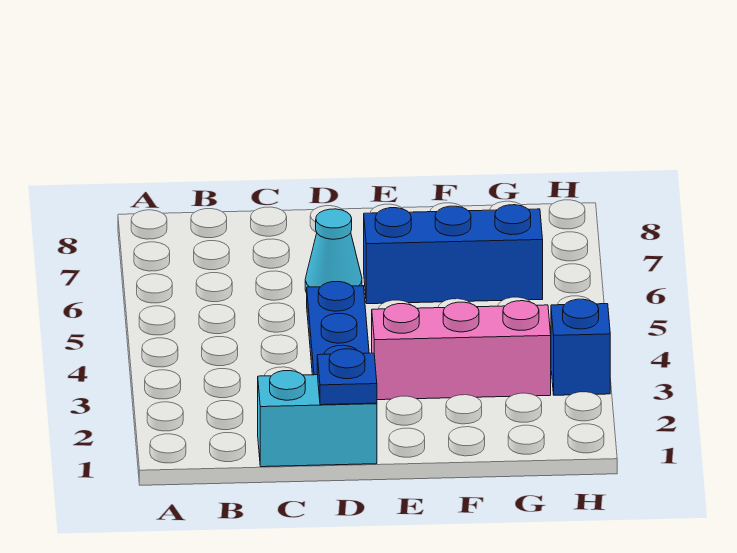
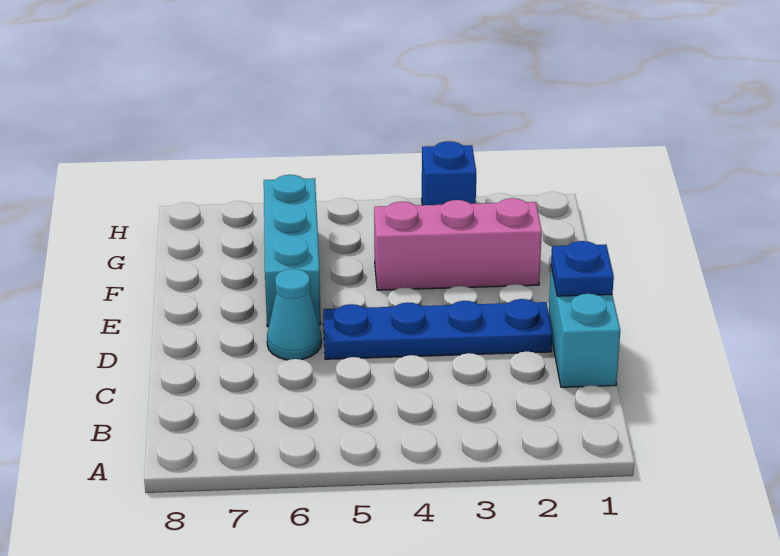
pink brick E3:G3 level 1 -> pink brick F2:F4 level 1
blue brick E6:G6 level 1 -> cyan brick E6:G6 level 1

